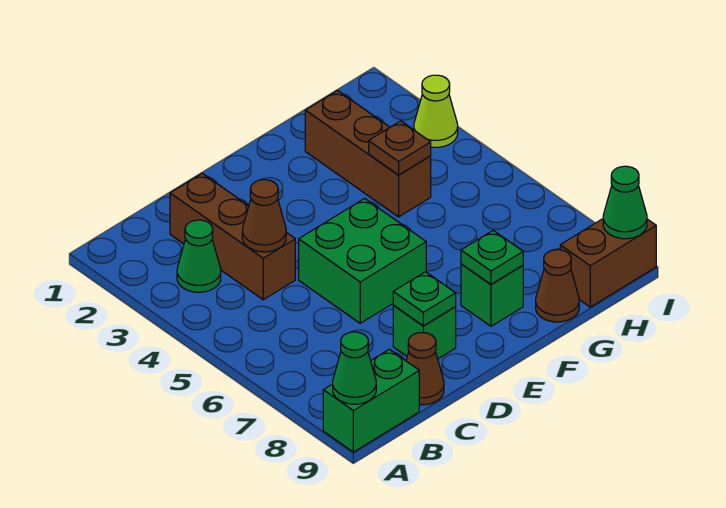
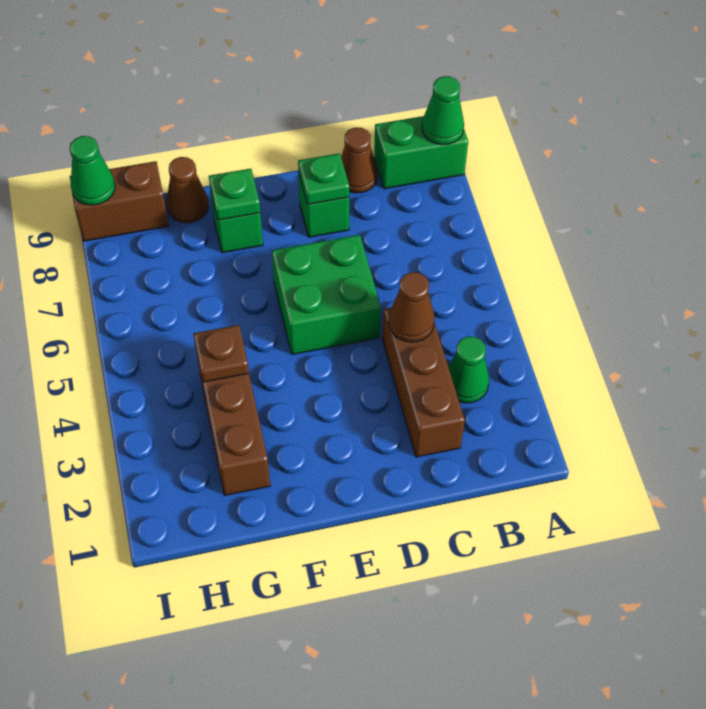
lime cone I3 level 1 -> none

